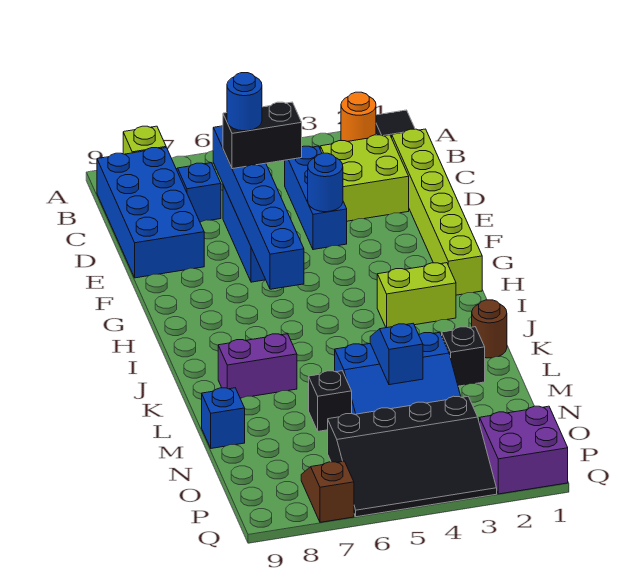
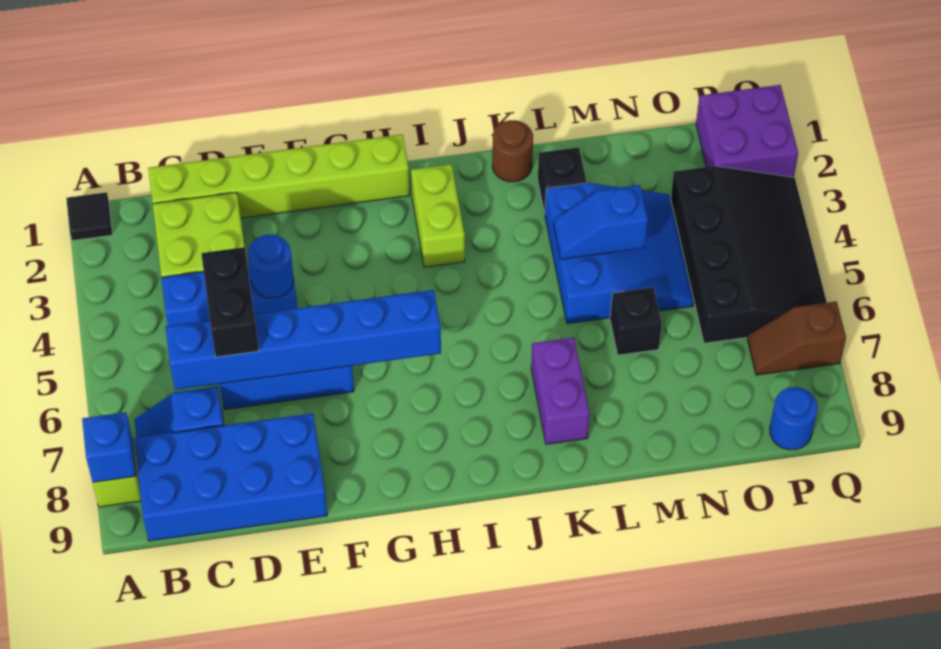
orange round brick A2 level 1 -> none
blue round brick D6 level 4 -> blue round brick P9 level 1
blue brick M9 level 1 -> blue brick A8 level 2

